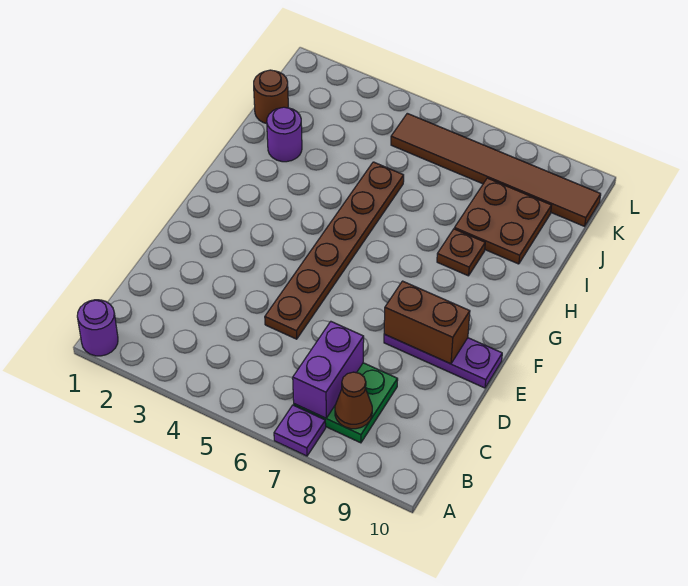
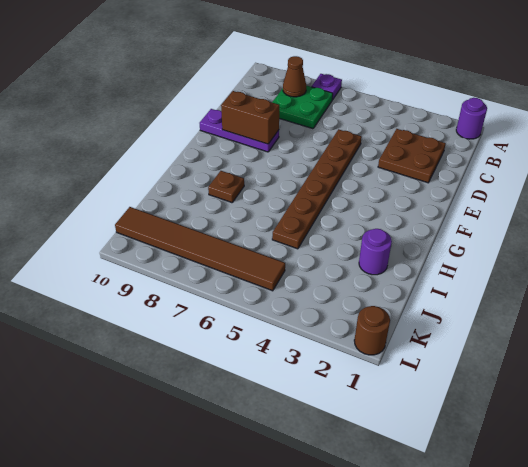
purple brick B7:C7 level 2 -> none
brown plate I8:J9 level 1 -> brown plate C2:D3 level 1
brown round brick J1 level 1 -> brown round brick L1 level 1

